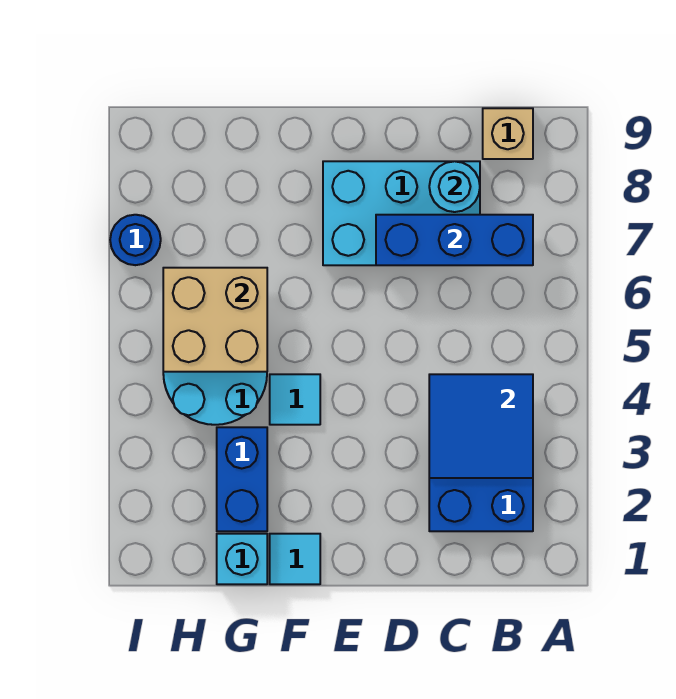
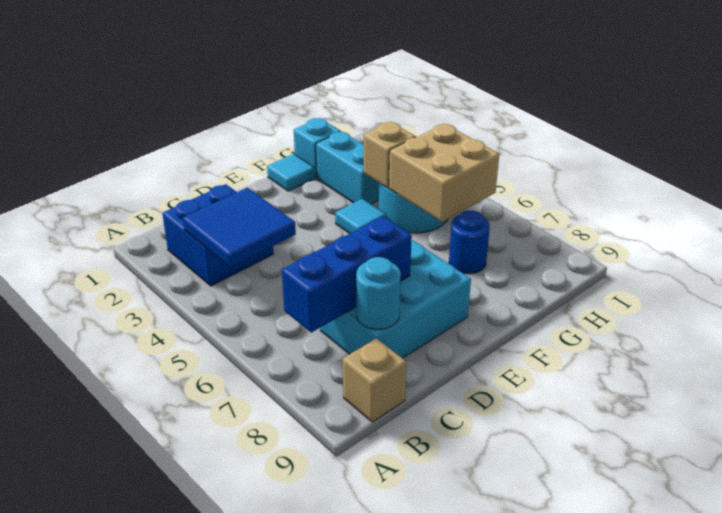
blue brick G2:G3 level 1 -> cyan brick G2:G3 level 1
none -> tan brick G4 level 2
blue round brick I7 level 1 -> blue round brick G7 level 1

